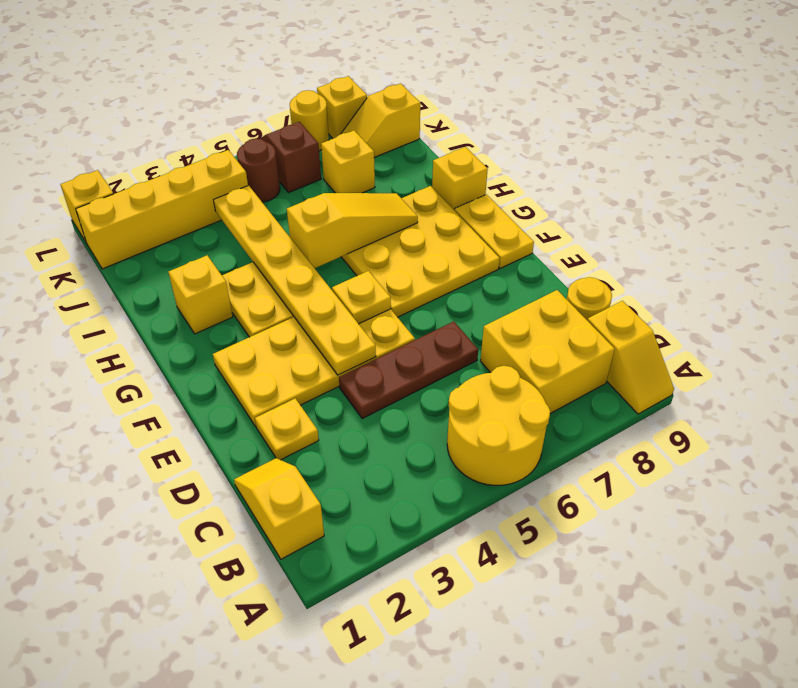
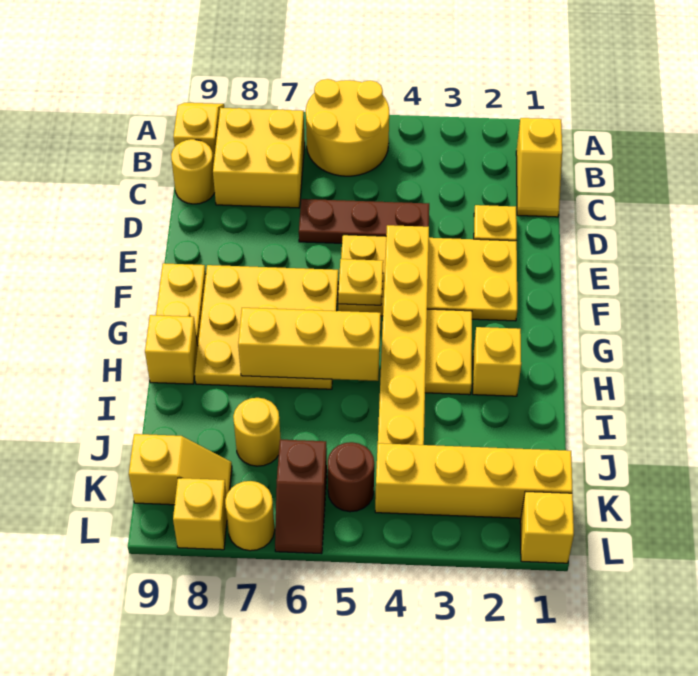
yellow slope H5:H7 level 2 top 5 -> yellow brick H5:H7 level 2
yellow brick J7 level 1 -> yellow round brick J7 level 1

